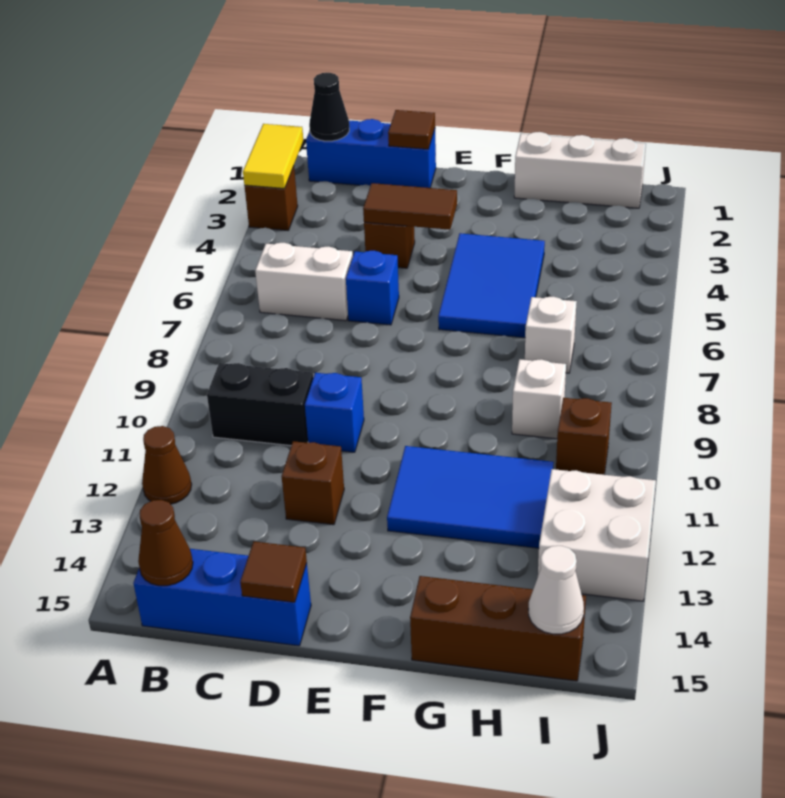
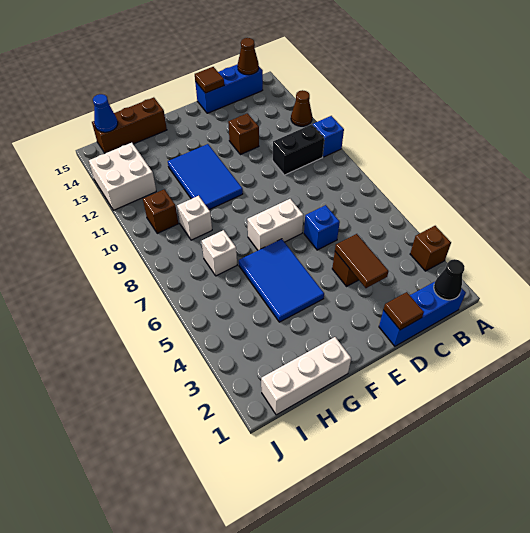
yellow tile A2:A3 level 2 -> none
white brick B6:C6 level 1 -> white brick E7:F7 level 1
brown tile D4:E4 level 2 -> brown tile D3:D4 level 2
blue brick D10 level 1 -> blue brick A10 level 1
blue tile F11:H12 level 1 -> blue tile F10:G12 level 1
white cone I15 level 2 -> blue cone I15 level 2

